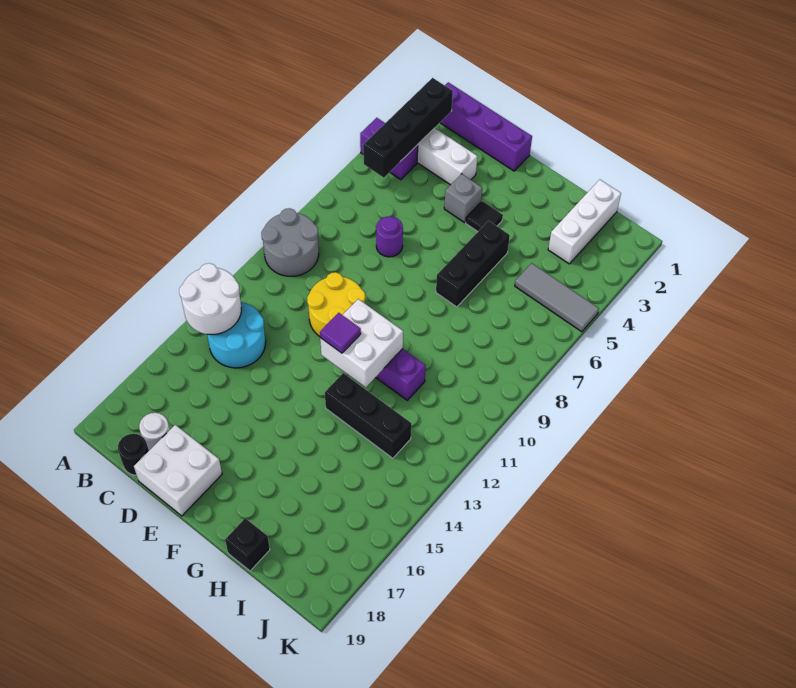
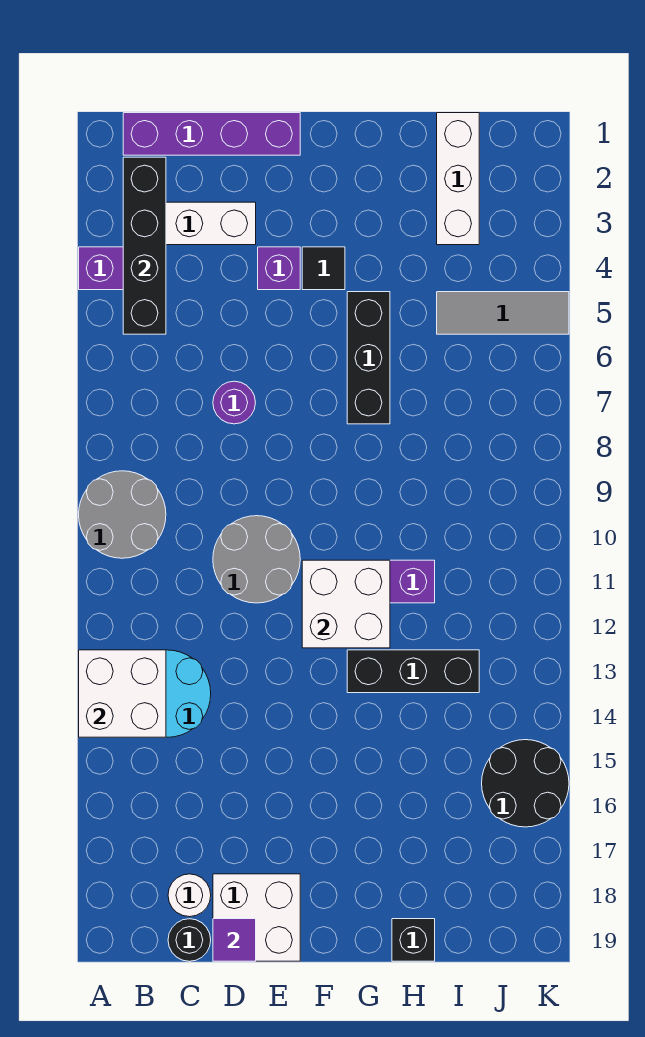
white round brick A13:B14 level 2 -> white brick A13:B14 level 2
yellow round brick D10:E11 level 1 -> grey round brick D10:E11 level 1
grey brick E4 level 1 -> purple brick E4 level 1
purple tile F12 level 3 -> purple tile D19 level 2
none -> black round brick J15:K16 level 1

